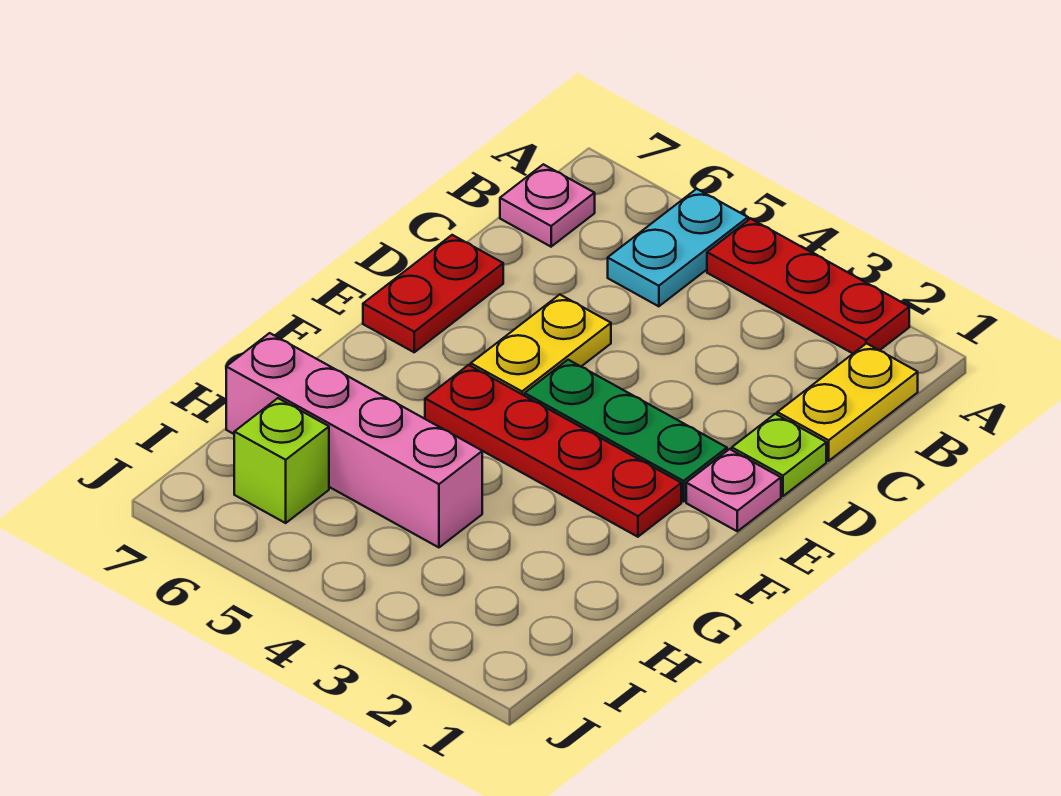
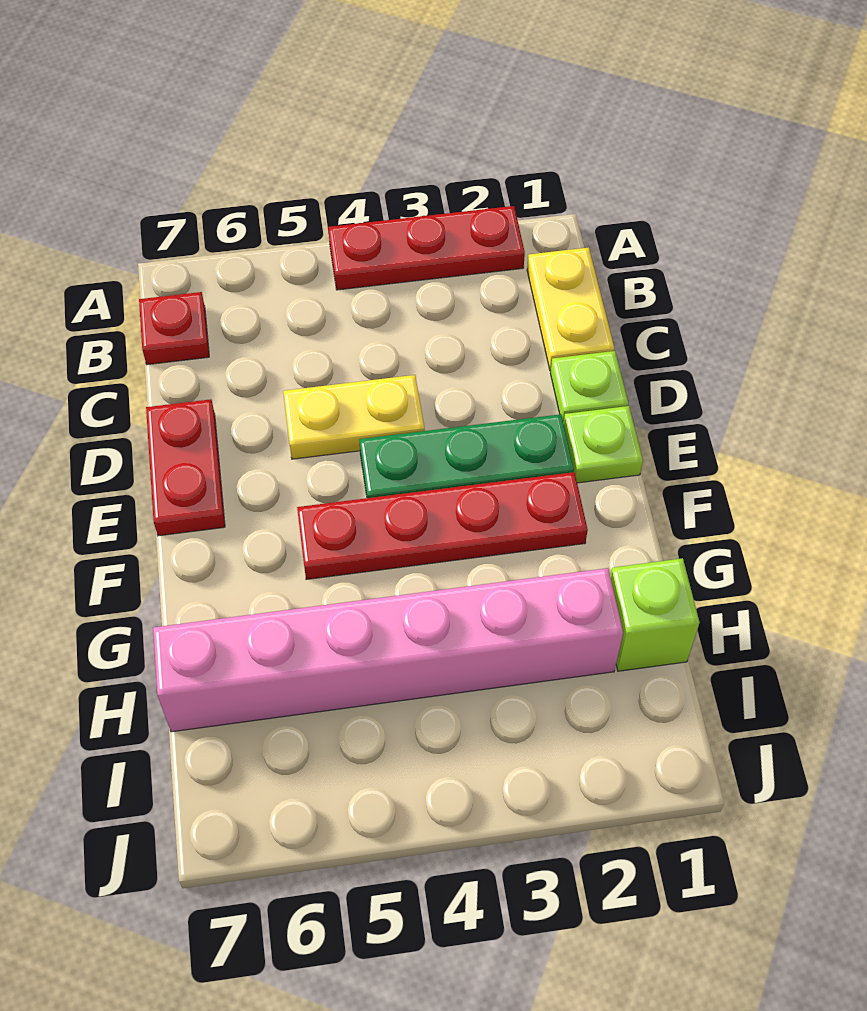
cyan plate A5:B5 level 1 -> none
pink plate B7 level 1 -> red plate B7 level 1
yellow plate D5:E5 level 1 -> yellow plate D4:D5 level 1
pink plate E1 level 1 -> lime plate E1 level 1
pink brick H4:H7 level 1 -> pink brick H2:H7 level 1
lime brick I6 level 1 -> lime brick H1 level 1

